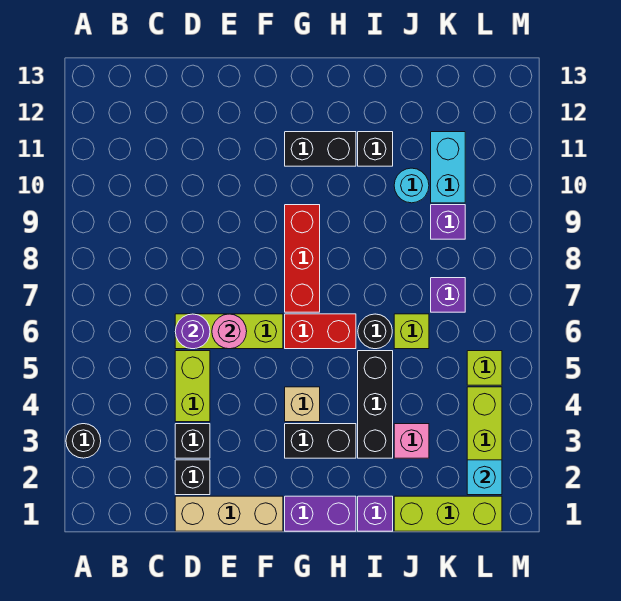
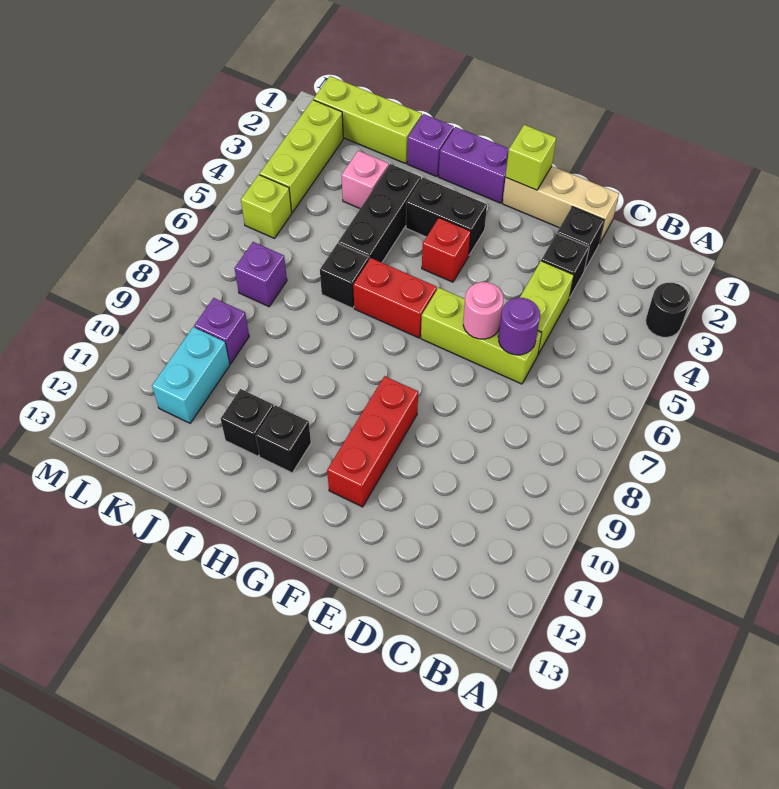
tan brick G4 level 1 -> red brick G4 level 1
red brick G7:G9 level 1 -> red brick F9:F11 level 1
black brick G11:H11 level 1 -> black brick H11 level 1
black round brick I6 level 1 -> black brick I6 level 1
lime brick J6 level 1 -> lime brick F1 level 2
cyan round brick J10 level 1 -> none
cyan brick L2 level 2 -> none

